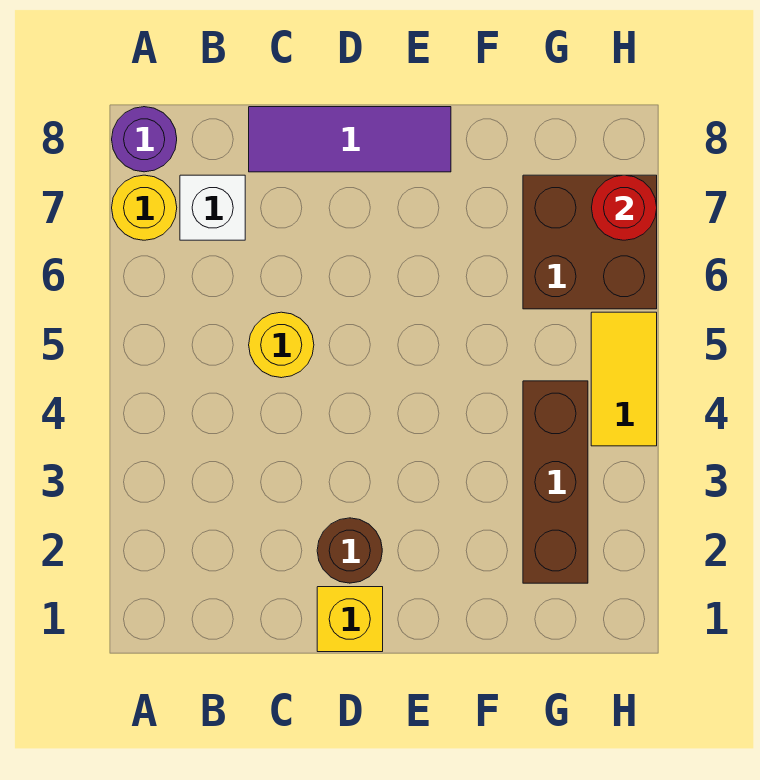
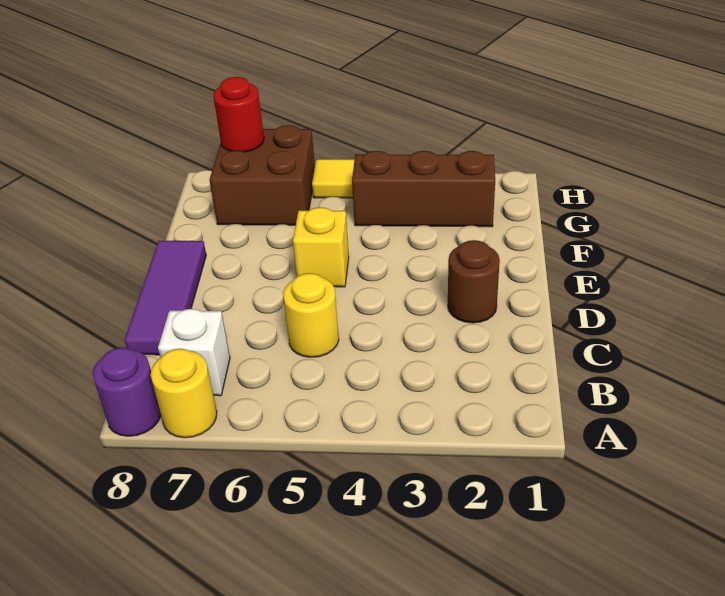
yellow brick D1 level 1 -> yellow brick E5 level 1

